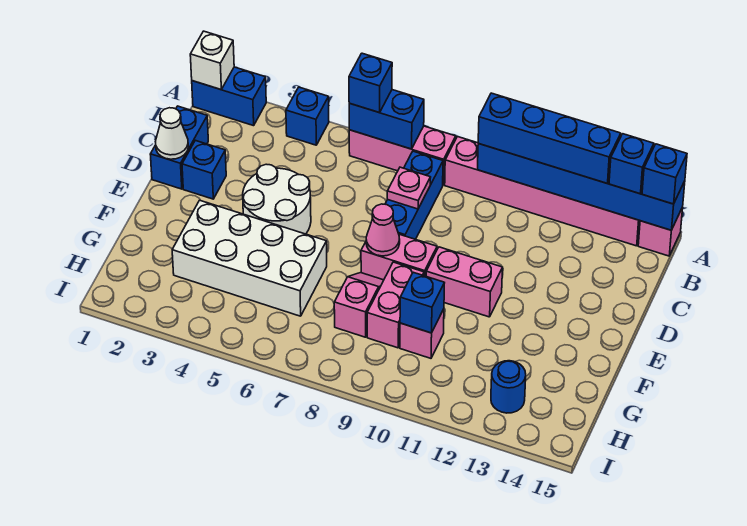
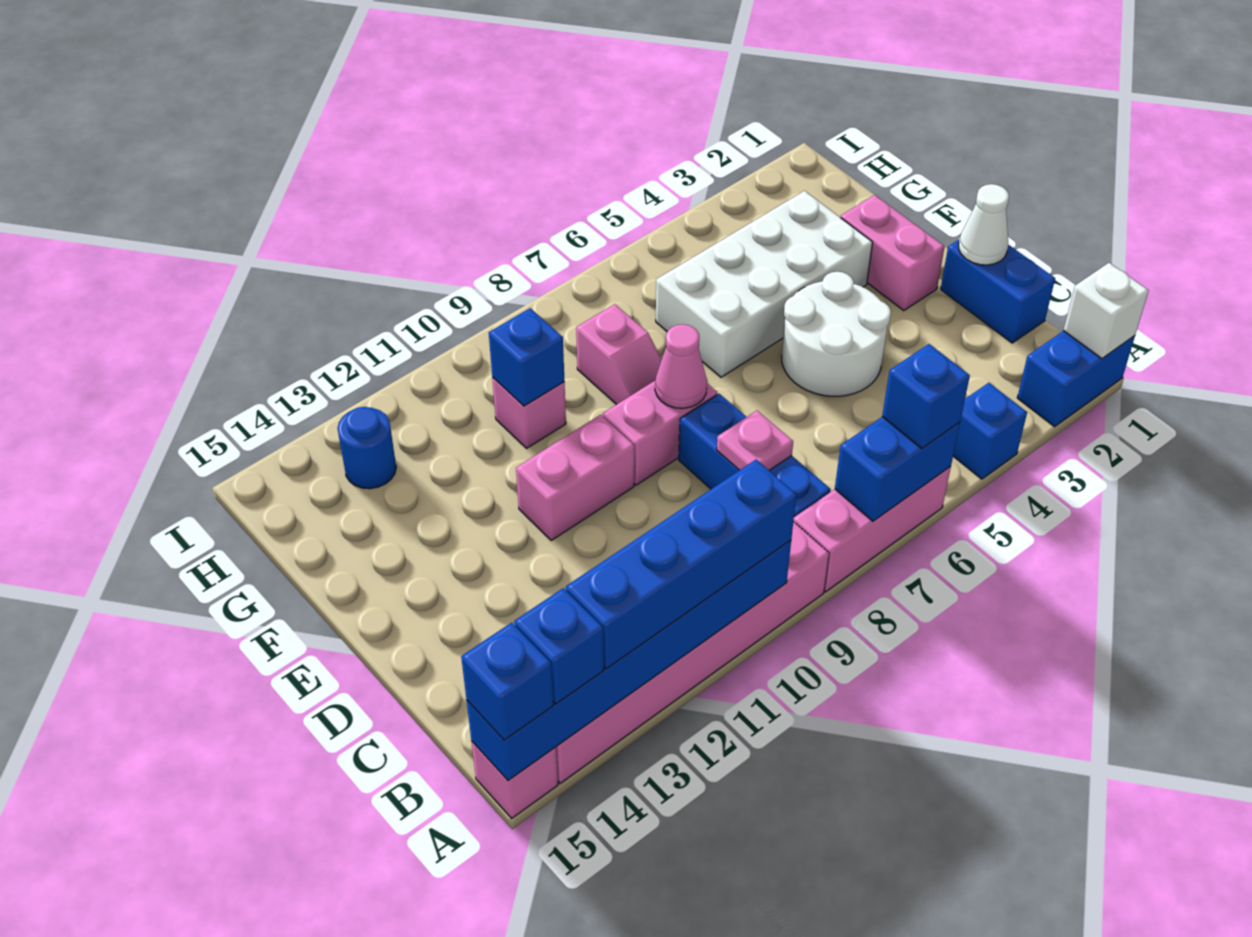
blue brick D2 level 1 -> none
pink brick F9:G9 level 1 -> pink brick E2:F2 level 1

